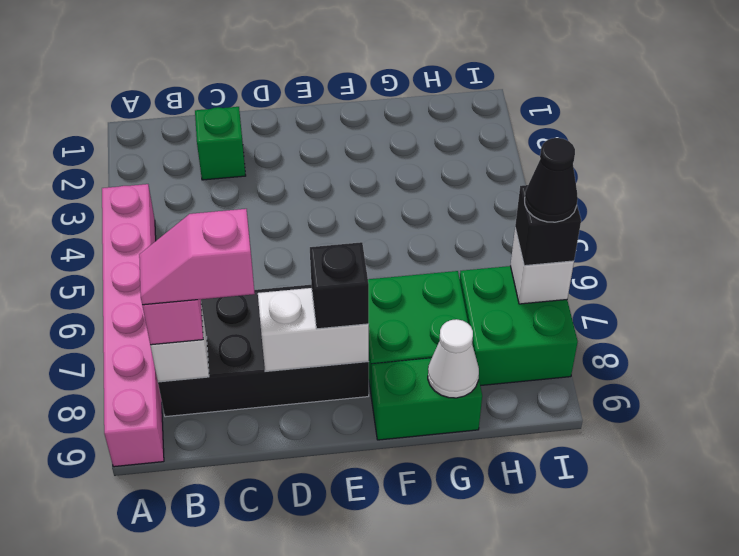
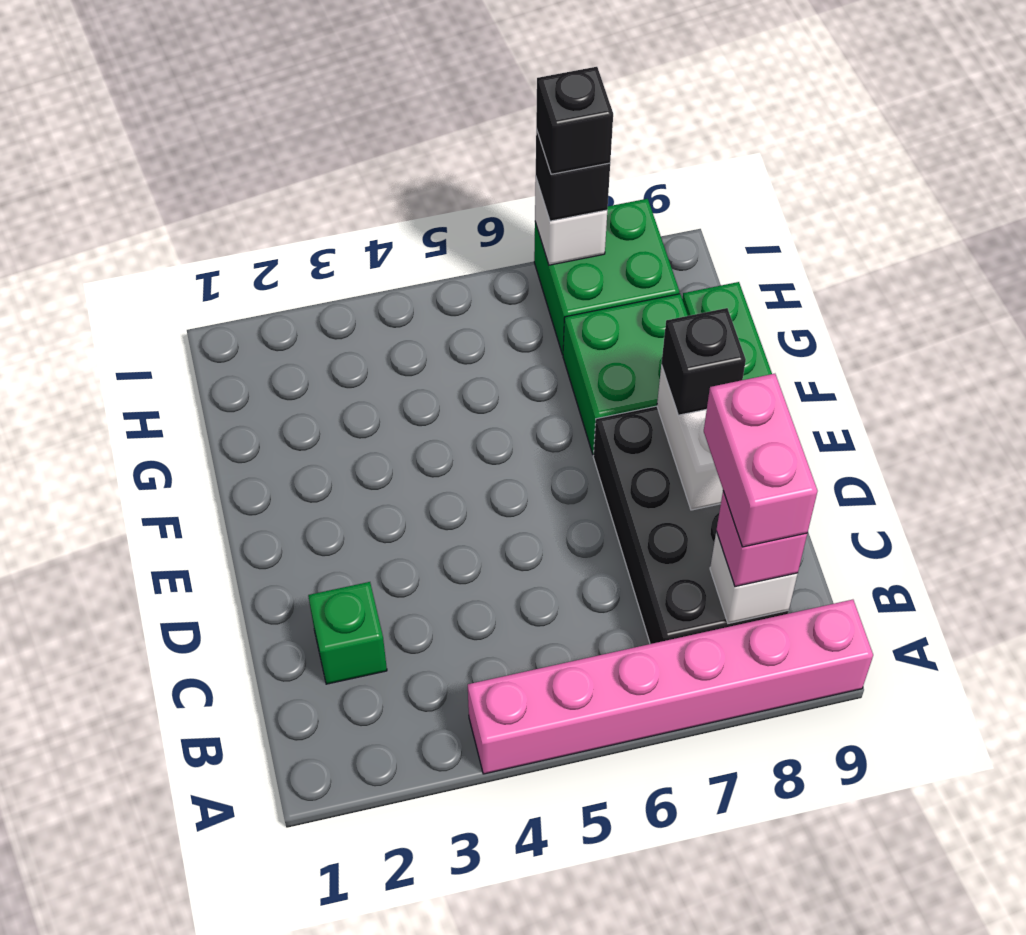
pink slope B8:C8 level 4 top C -> pink brick B8:C8 level 4
white cone G9 level 2 -> none
black cone I7 level 4 -> black brick I7 level 4

